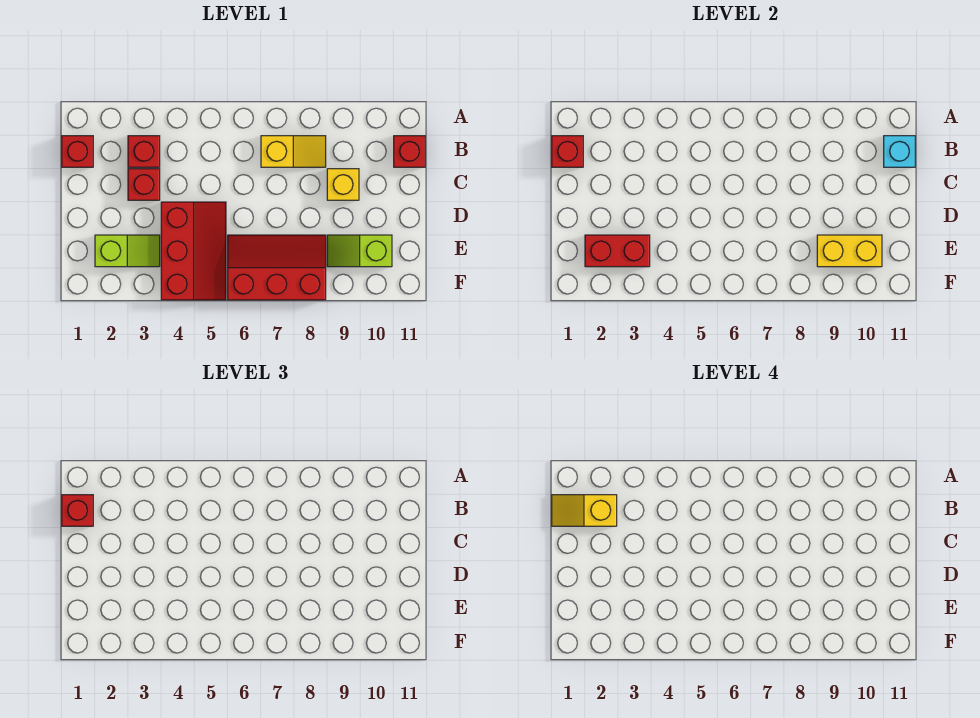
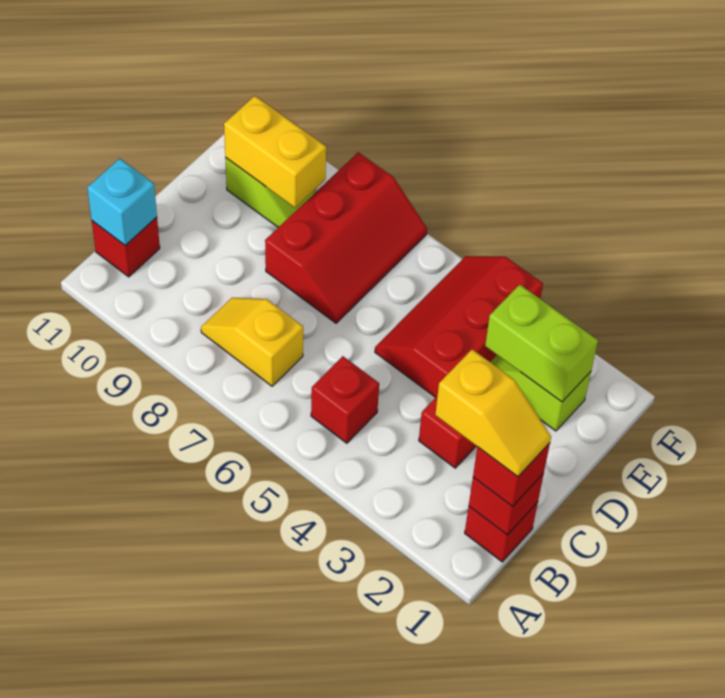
red brick B3 level 1 -> red brick B5 level 1
yellow brick C9 level 1 -> none
red brick E2:E3 level 2 -> lime brick E2:E3 level 2
red slope E6:F8 level 1 top F -> red slope D7:F8 level 1 top 8

